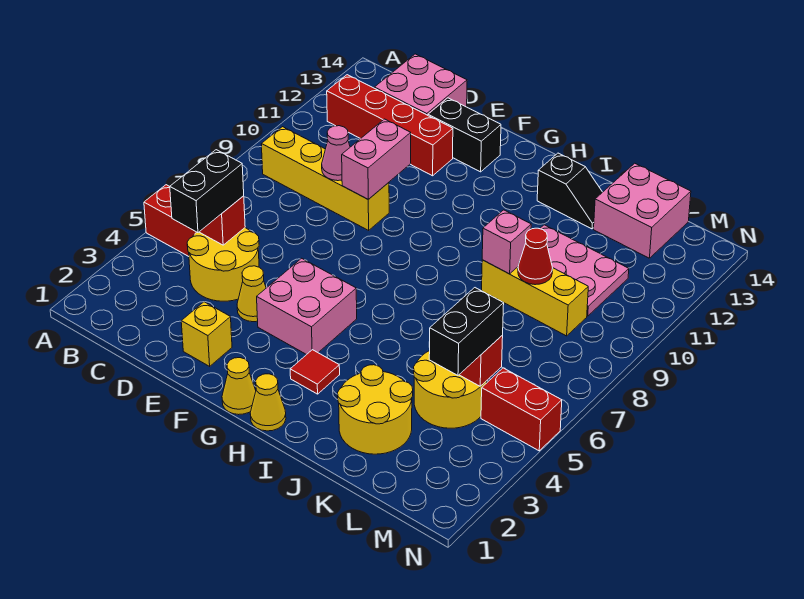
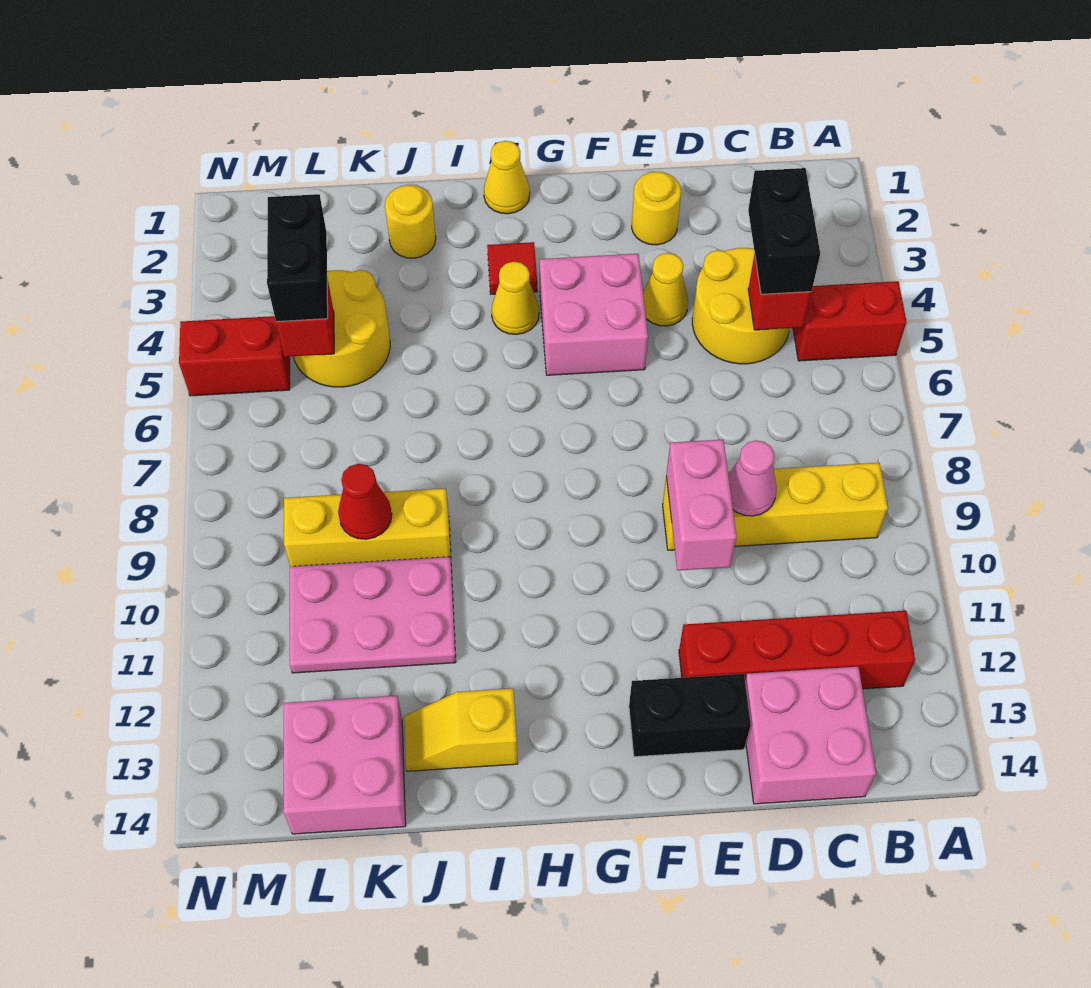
yellow brick E2 level 1 -> yellow round brick E2 level 1
yellow cone G1 level 1 -> yellow cone H4 level 1
black slope I13:J13 level 1 top I -> yellow slope I13:J13 level 1 top I
yellow round brick J2:K3 level 1 -> yellow round brick J2 level 1
pink brick J9 level 2 -> none

